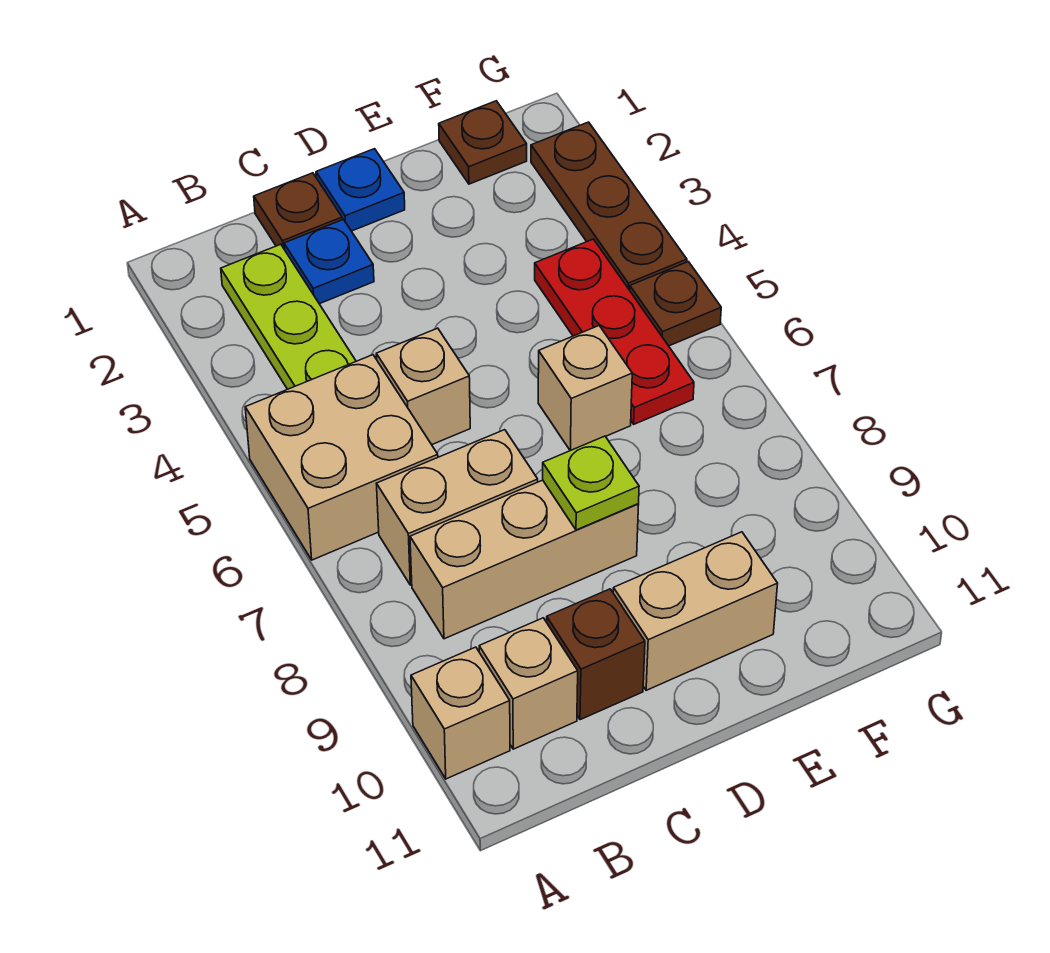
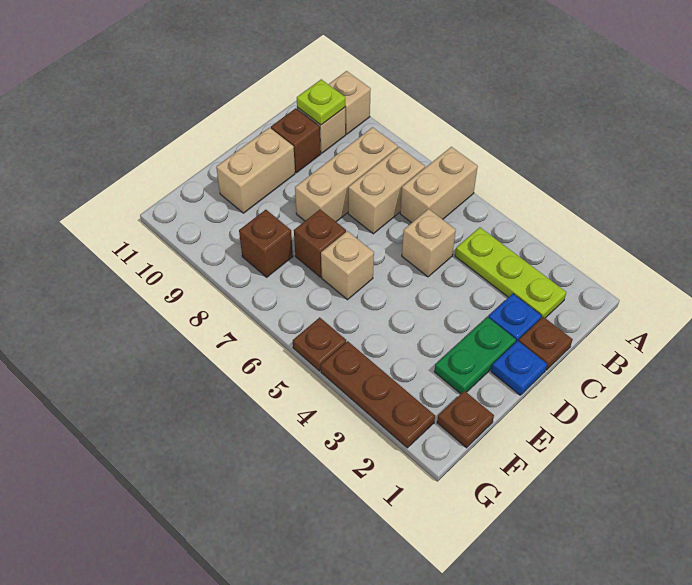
tan brick A5:B6 level 1 -> tan brick A6:B6 level 1
none -> green plate D2:E2 level 1
lime plate D8 level 2 -> lime plate B10 level 2
none -> brown brick E7 level 1
red plate F4:F6 level 1 -> none
none -> brown brick F8 level 1

